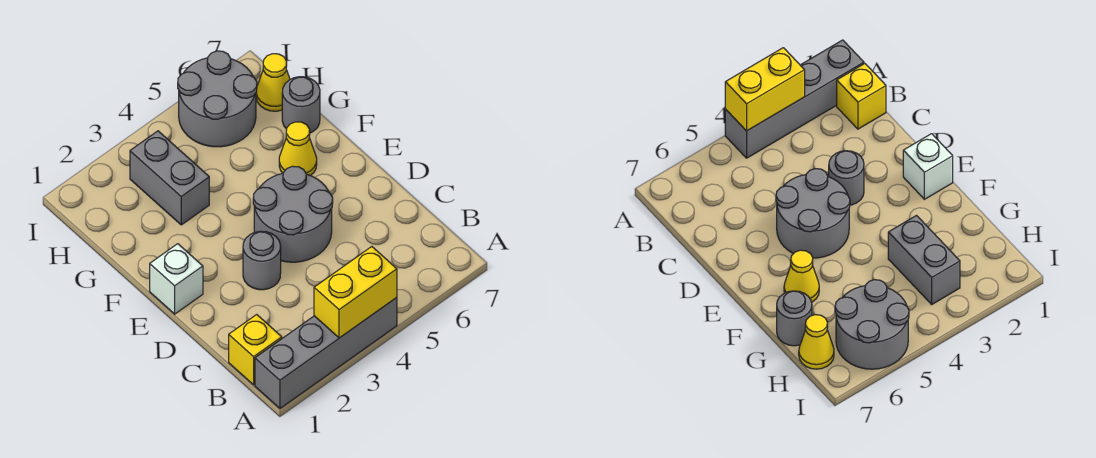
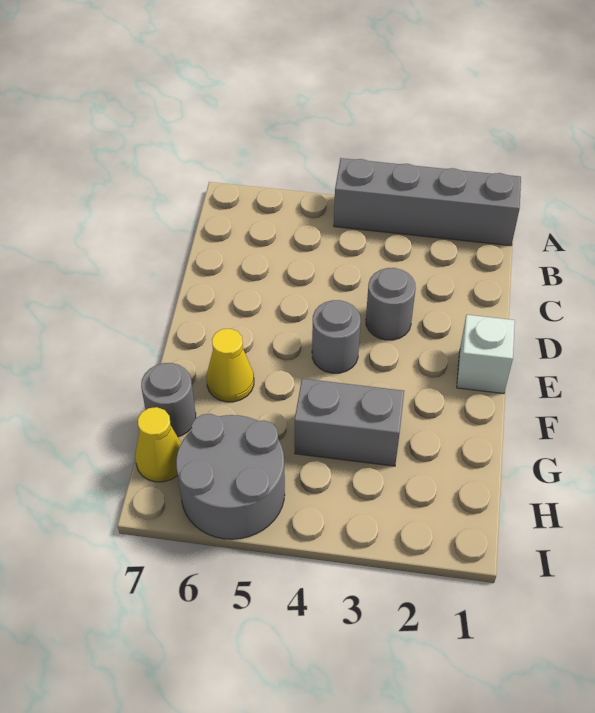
yellow brick A3:A4 level 2 -> none
yellow brick B1 level 1 -> none
grey round brick D4:E5 level 1 -> grey round brick E4 level 1
grey brick G3:H3 level 1 -> grey brick G3:G4 level 1

